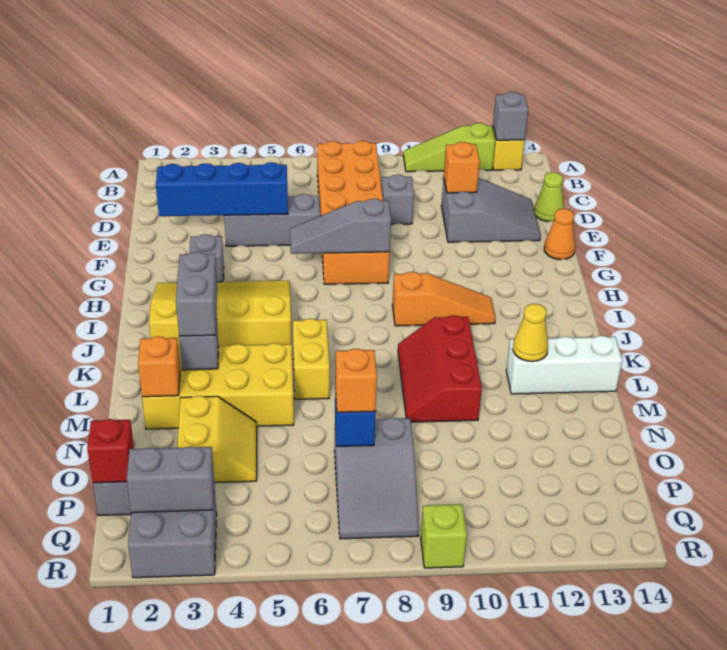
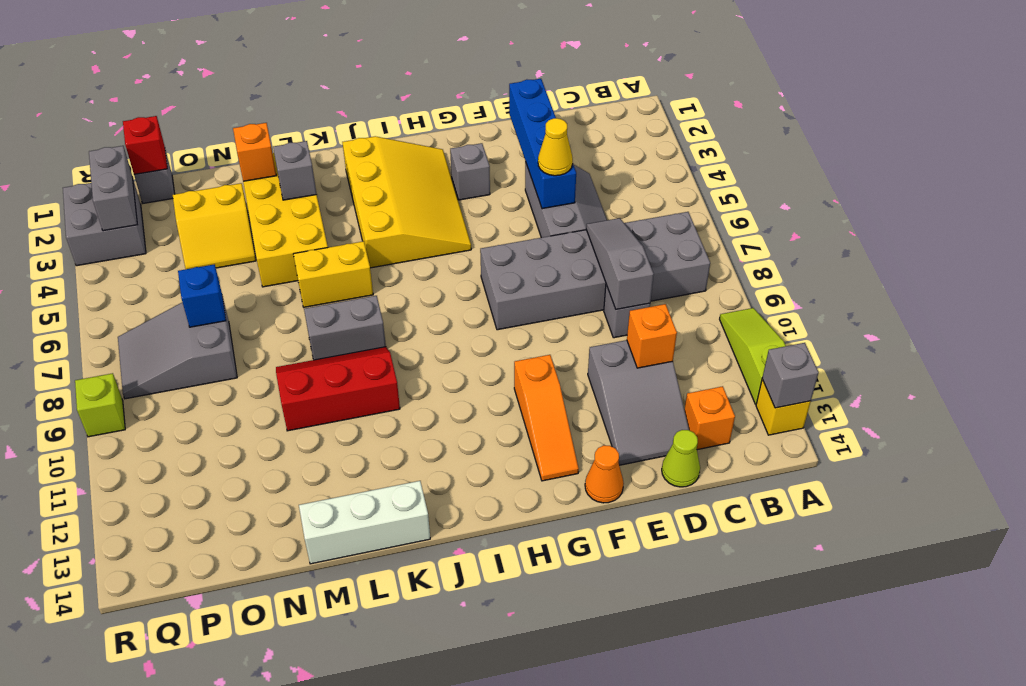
orange brick B7:G8 level 1 -> grey brick B7:G8 level 1
grey slope G6:G8 level 2 top 8 -> grey slope D7:D9 level 2 top 9
orange slope I9:I11 level 1 top 9 -> orange slope G11:G13 level 1 top 11
grey brick K3:L3 level 3 -> grey brick K8:L8 level 1
white brick L12:L14 level 1 -> white brick K14:M14 level 1
yellow cone L12 level 2 -> yellow cone E5 level 3
orange brick O7 level 3 -> orange brick C13 level 1

